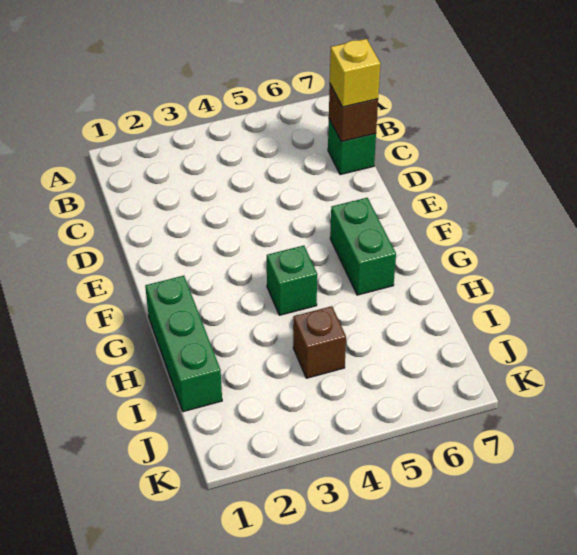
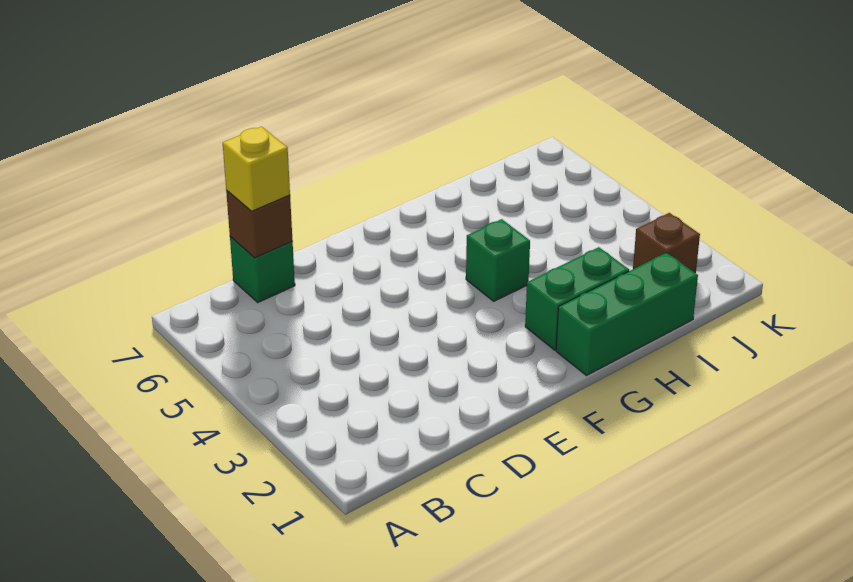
green brick F6:G6 level 1 -> green brick G2:H2 level 1
brown brick I4 level 1 -> brown brick J2 level 1

